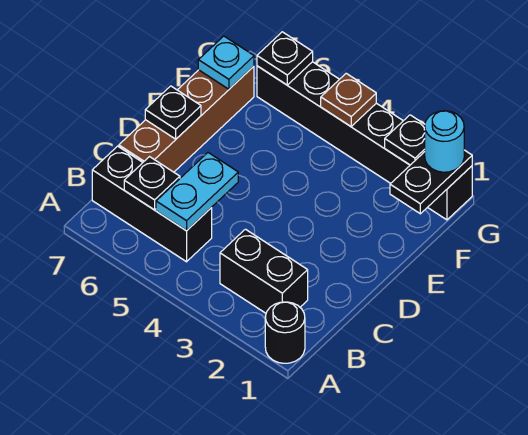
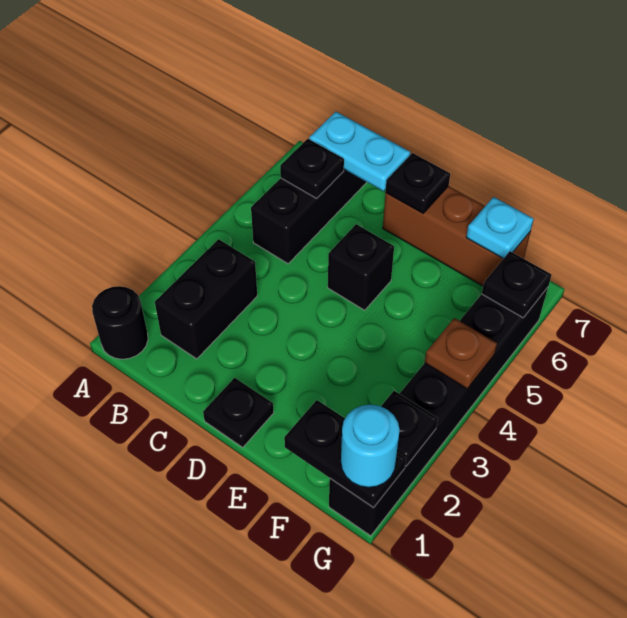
cyan plate B5:C5 level 2 -> cyan plate B7:C7 level 2
brown brick C7:F7 level 1 -> brown brick D7:F7 level 1
none -> black plate D1 level 1
none -> black brick D5 level 1

